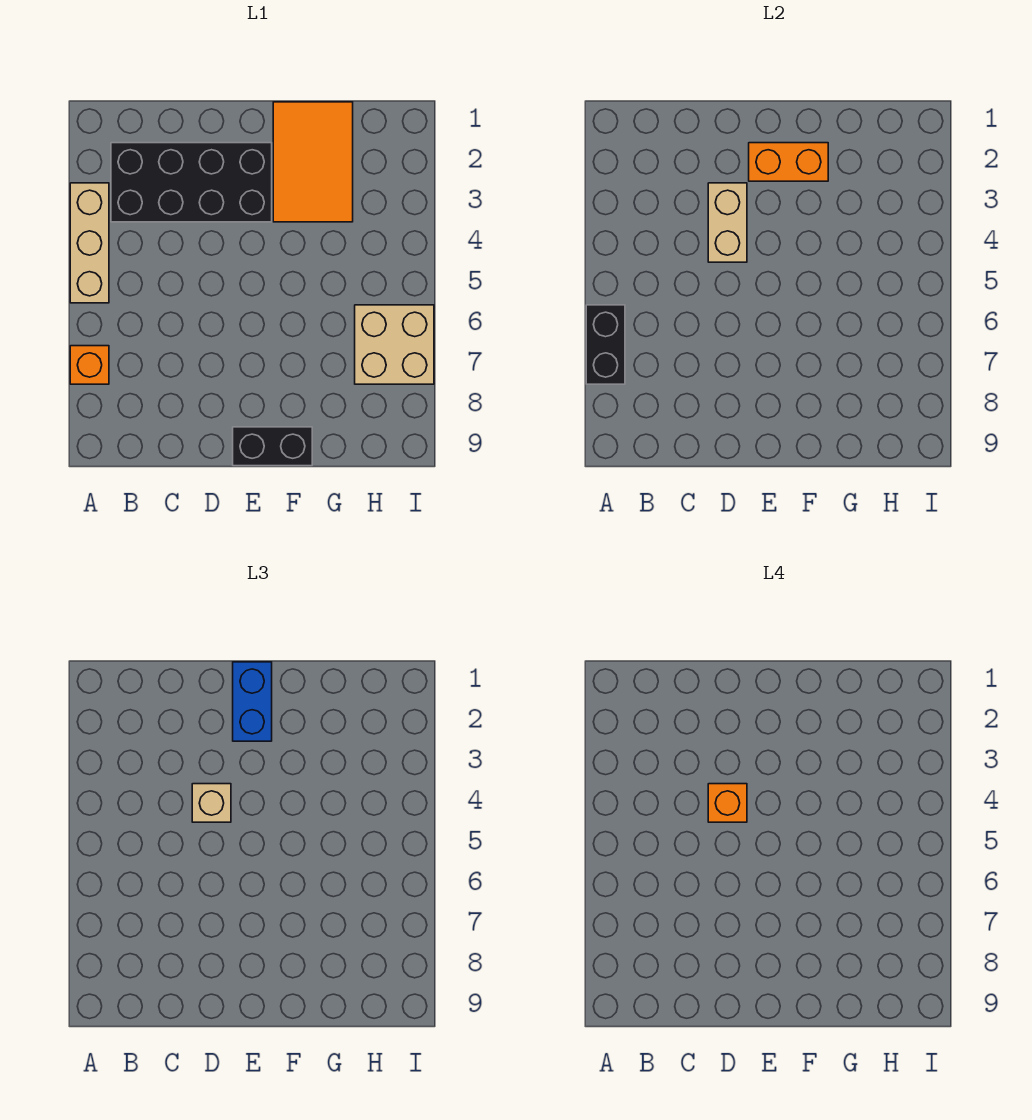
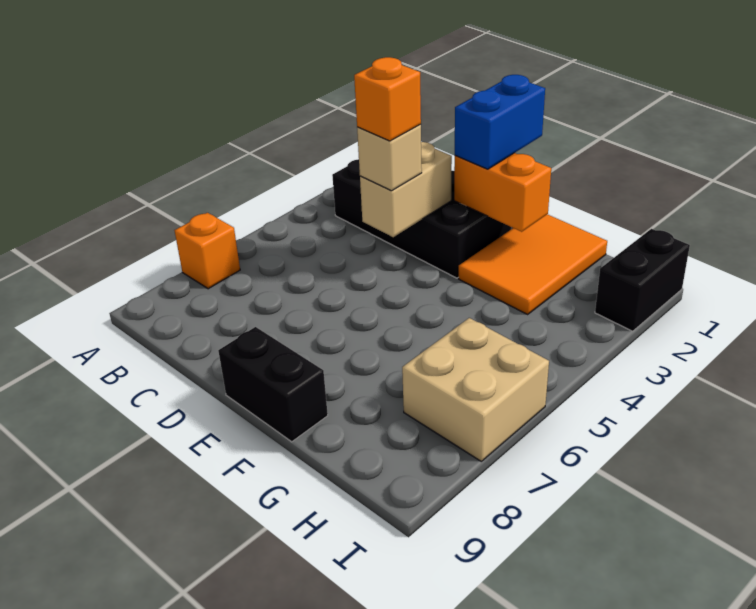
tan brick A3:A5 level 1 -> none
black brick A6:A7 level 2 -> black brick I1:I2 level 1

